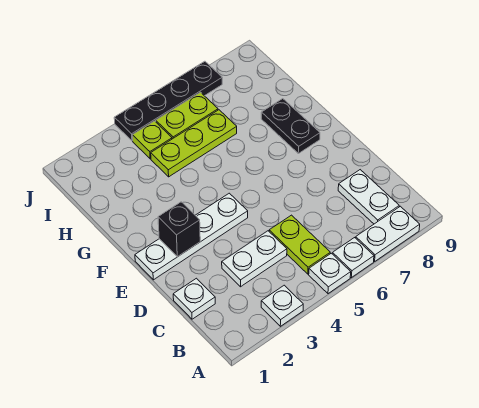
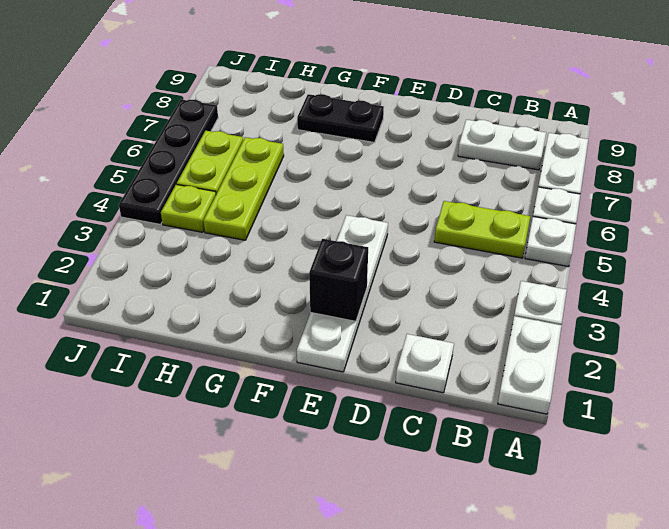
white plate C3:C4 level 1 -> white plate A1:A2 level 1

